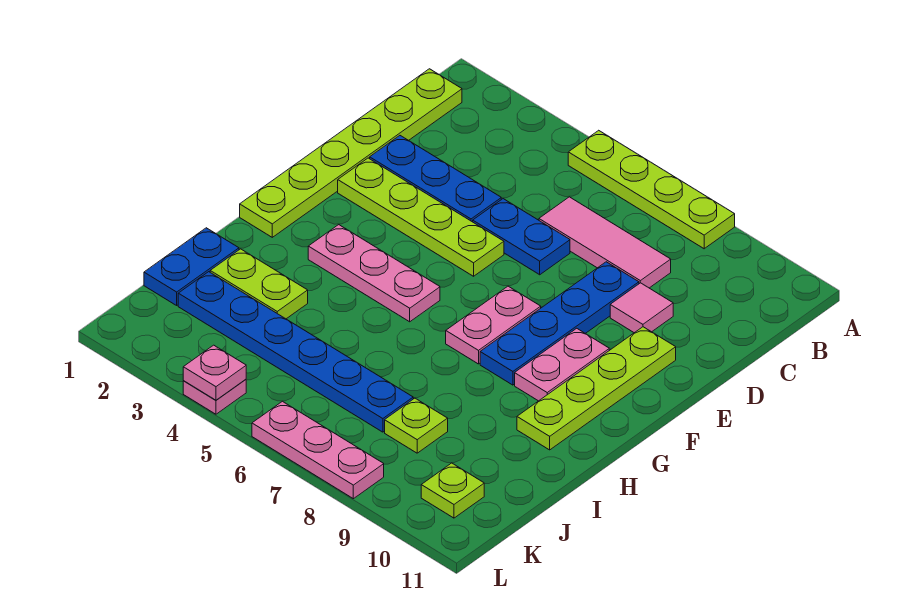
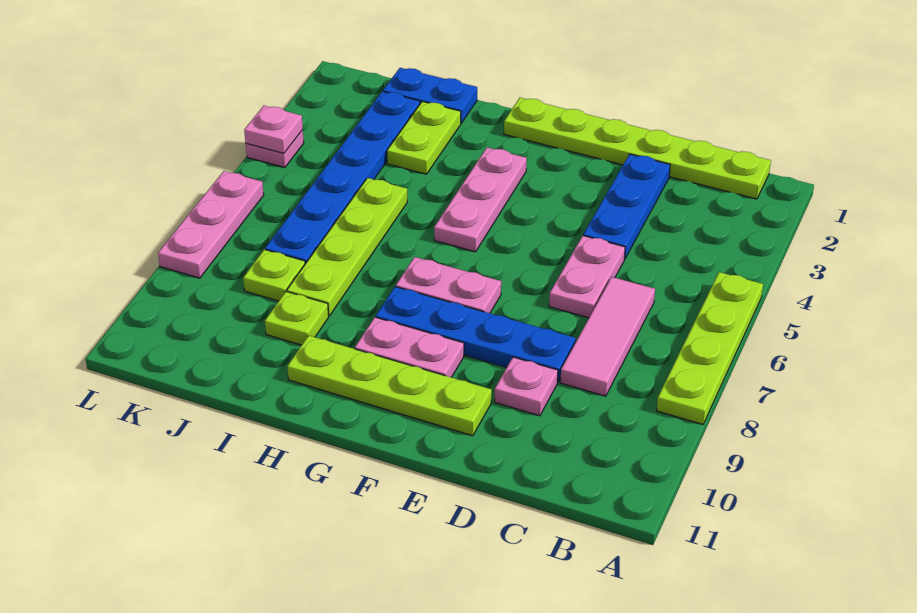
blue plate D5:D6 level 1 -> pink plate D5:D6 level 1
pink tile D9 level 1 -> pink plate D9 level 1
lime plate E2:E5 level 1 -> lime plate I5:I8 level 1
lime plate K10 level 1 -> lime plate I9 level 1

